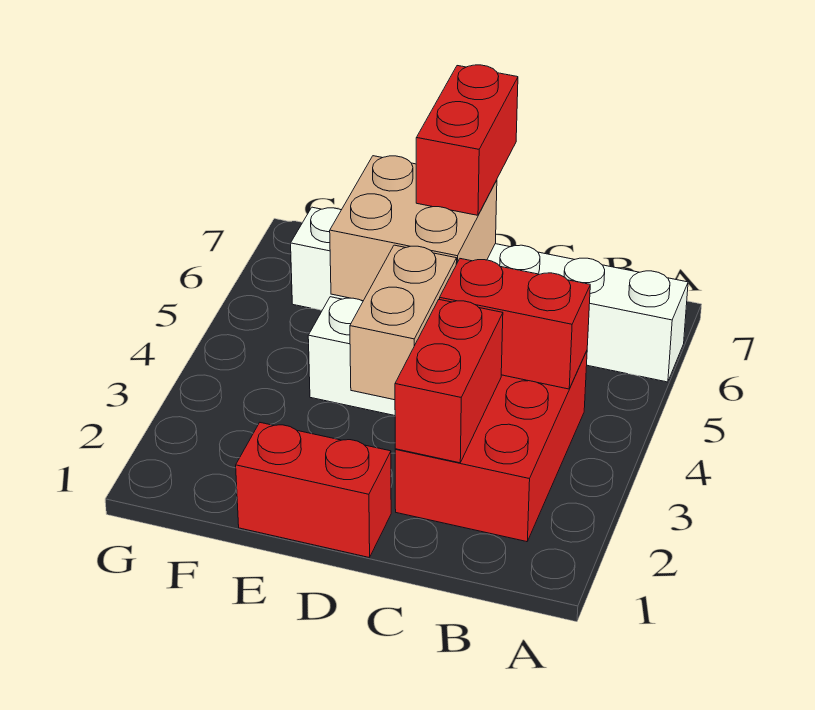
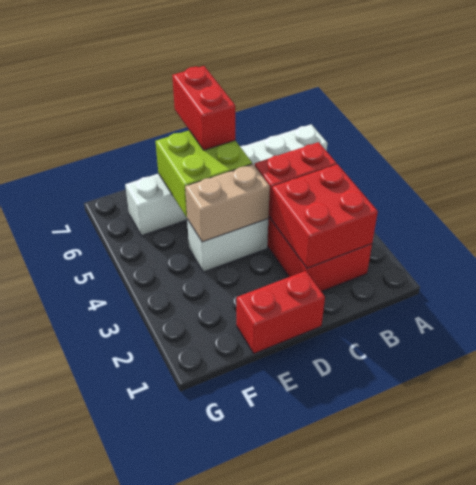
red brick C2:C3 level 2 -> red brick B2:C3 level 2
tan brick D3:D4 level 2 -> tan brick D4:E4 level 2
tan brick D5:E6 level 2 -> lime brick D5:E6 level 2

